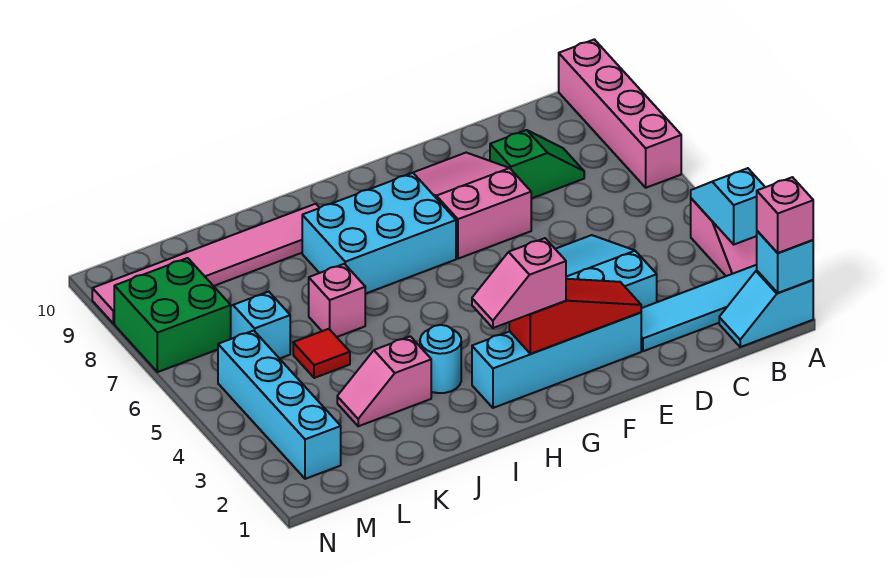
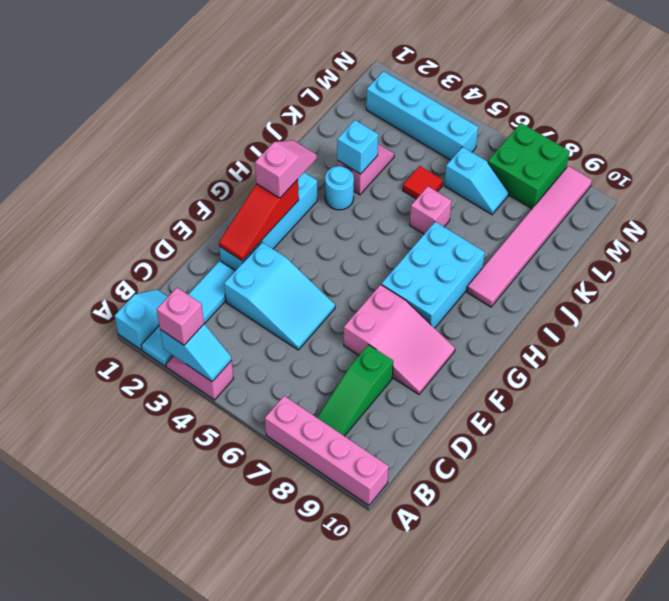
cyan brick A1 level 2 -> cyan brick J3 level 2
pink brick A1 level 3 -> pink brick A3 level 3
green slope C8:D8 level 1 top D -> green slope B8:D8 level 1 top D

